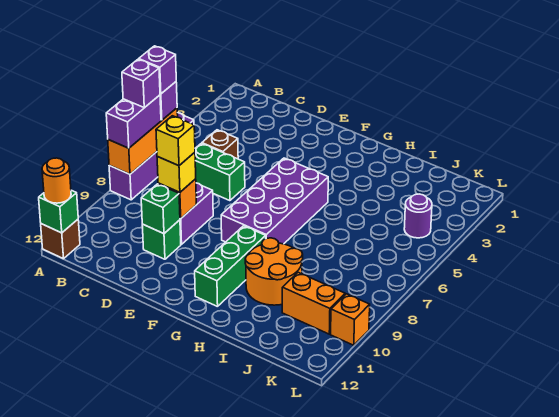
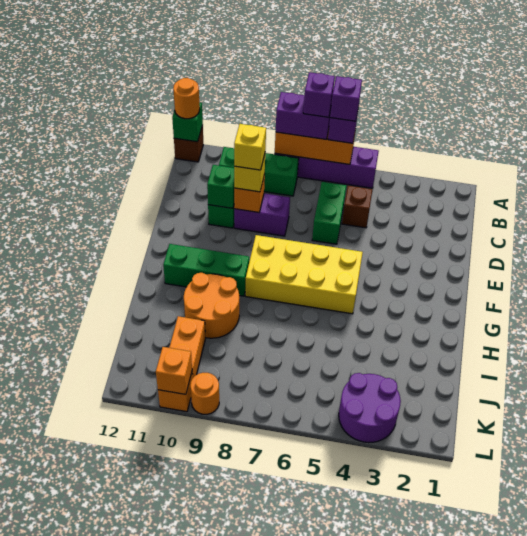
none -> green brick B8:B10 level 1
purple brick F5:G8 level 1 -> yellow brick F5:G8 level 1
purple round brick K4 level 1 -> purple round brick K3:L4 level 1
none -> orange round brick L9 level 1
none -> orange brick L10 level 2

